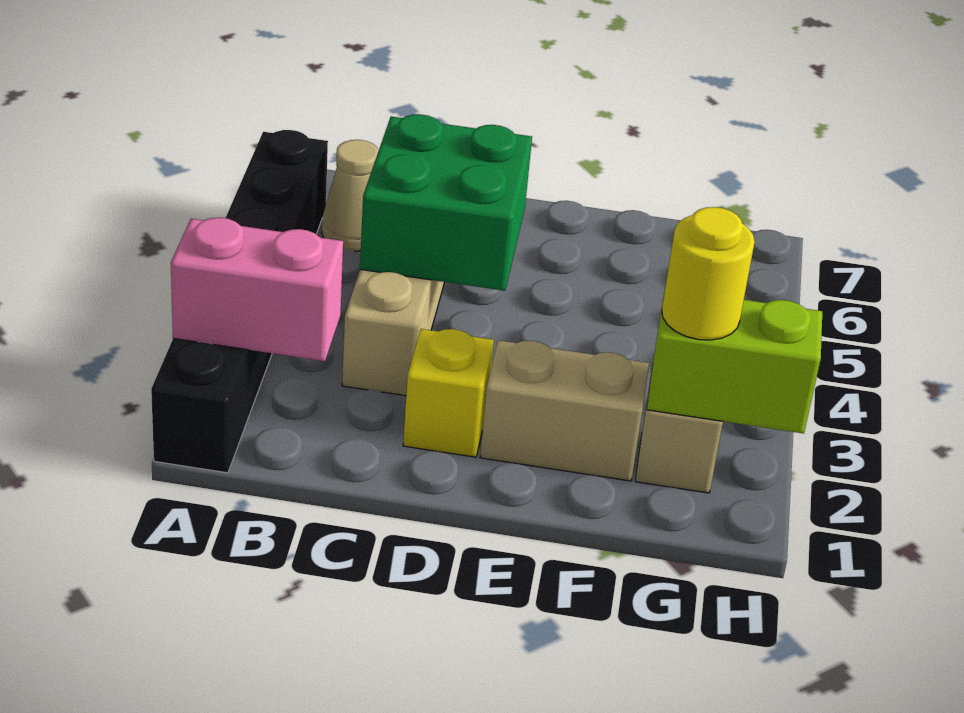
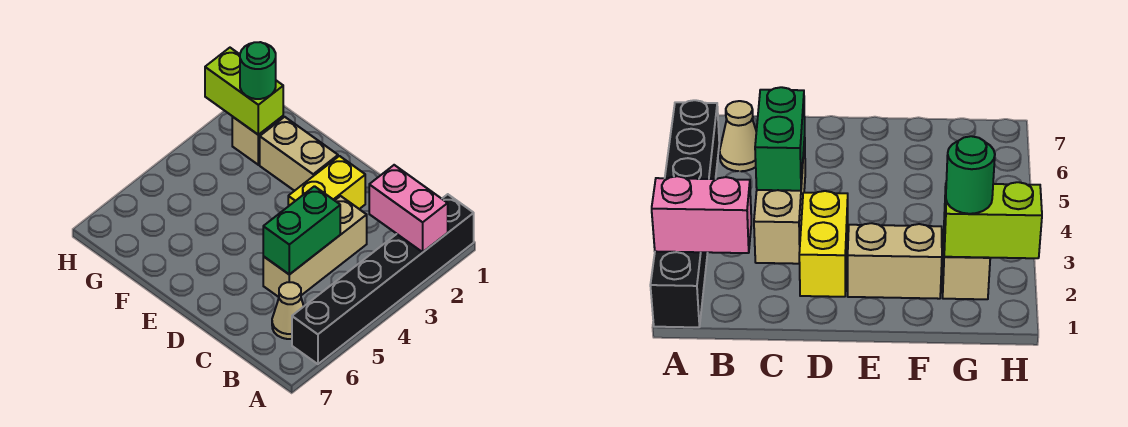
green brick C4:D5 level 2 -> green brick C4:C5 level 2
yellow brick D2 level 1 -> yellow brick D2:D3 level 1
yellow round brick G2 level 3 -> green round brick G2 level 3

